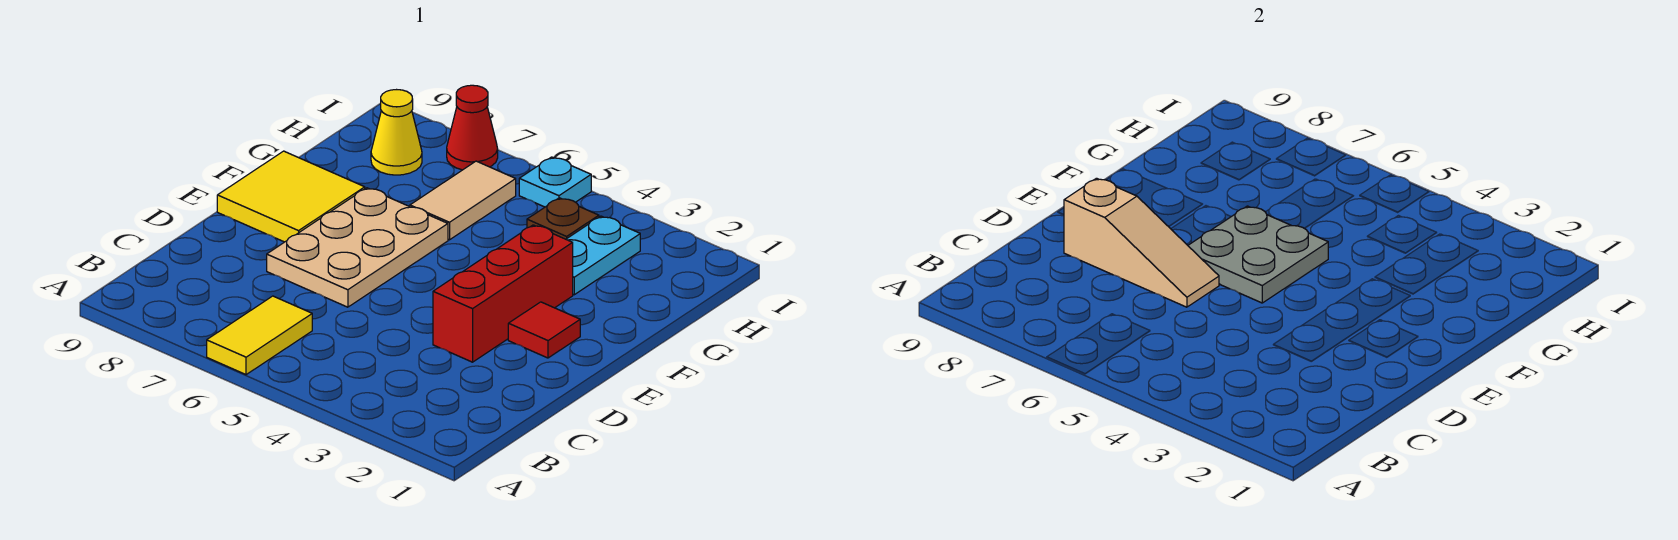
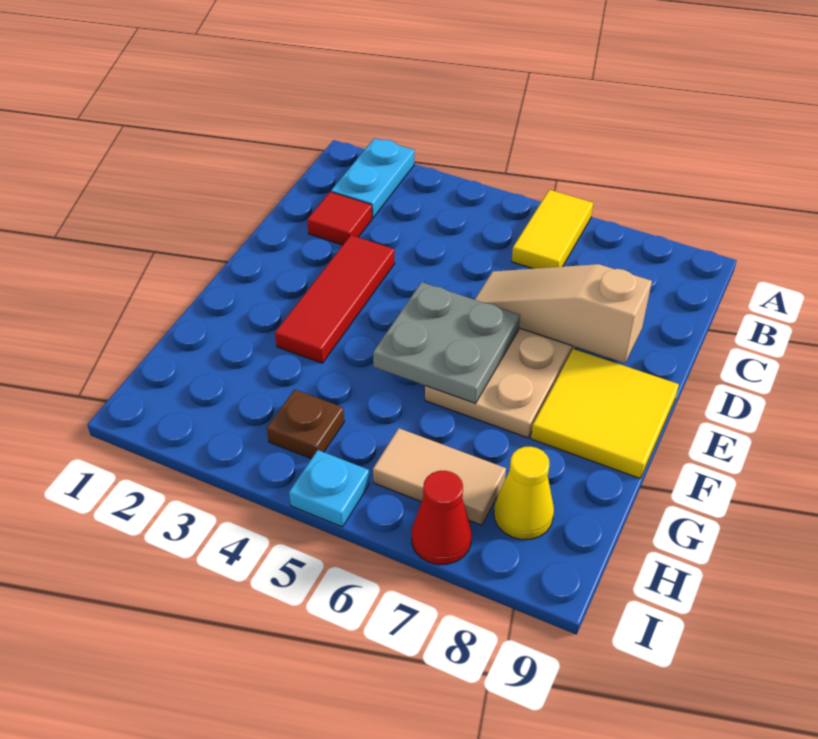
red brick D3:F3 level 1 -> red tile D3:F3 level 1
red tile E2 level 1 -> red tile C2 level 1
cyan plate G3:H3 level 1 -> cyan plate A2:B2 level 1
tan tile G6:H6 level 1 -> tan tile H6:H7 level 1

